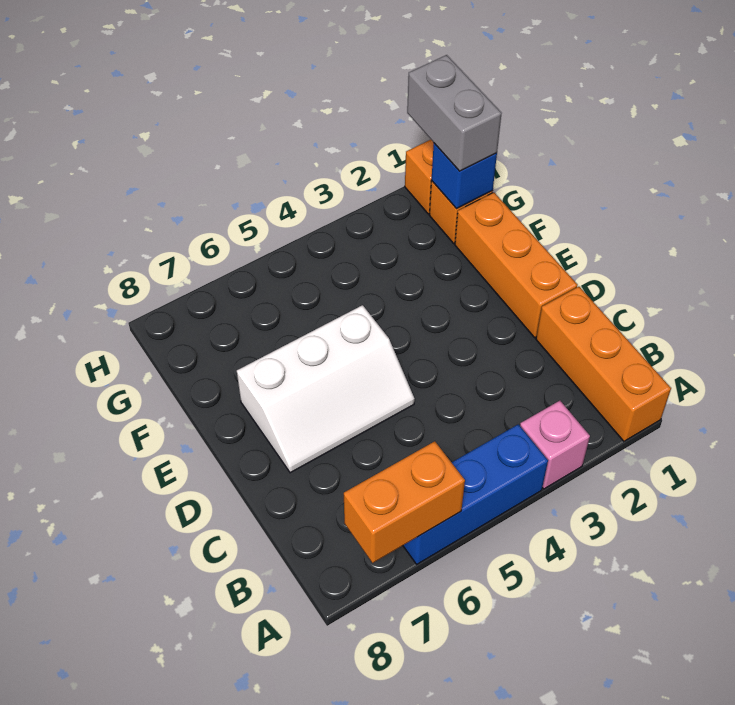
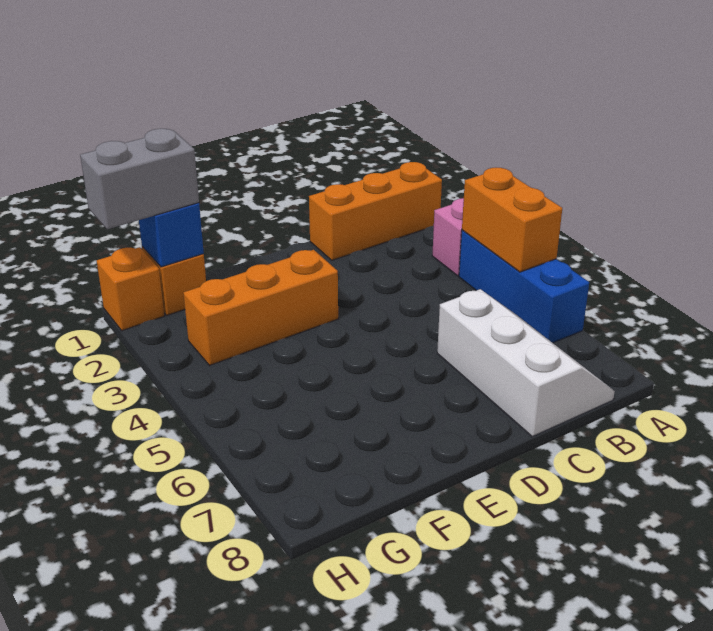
orange brick A6:A7 level 2 -> orange brick A4:A5 level 2
orange brick D1:F1 level 1 -> orange brick E3:G3 level 1
white slope D5:E7 level 1 top E -> white slope B6:C8 level 1 top C

